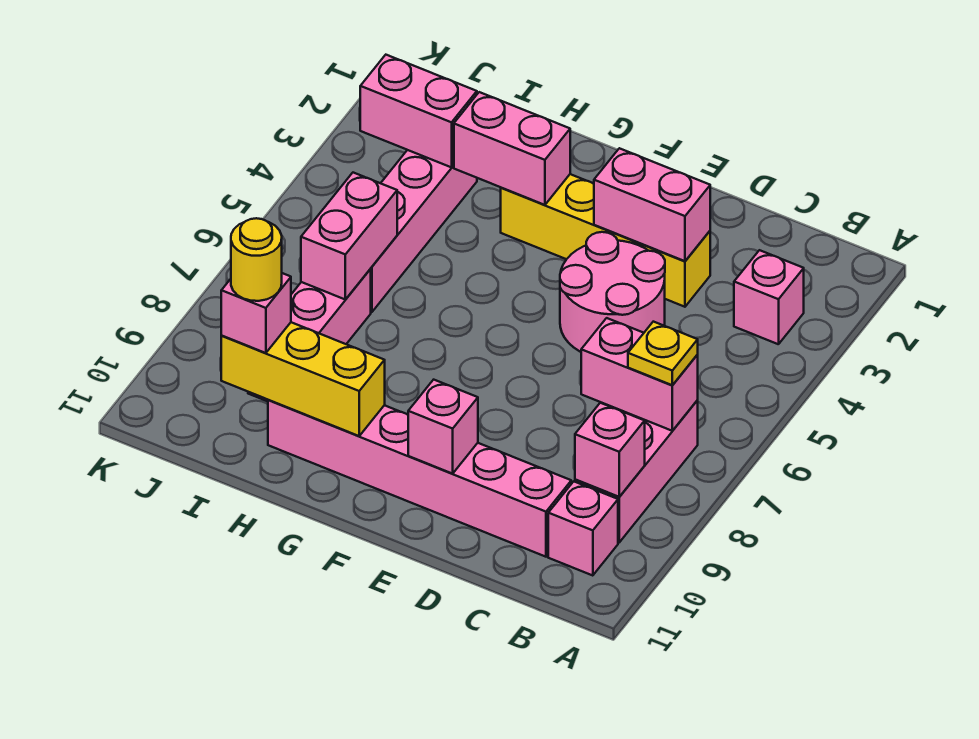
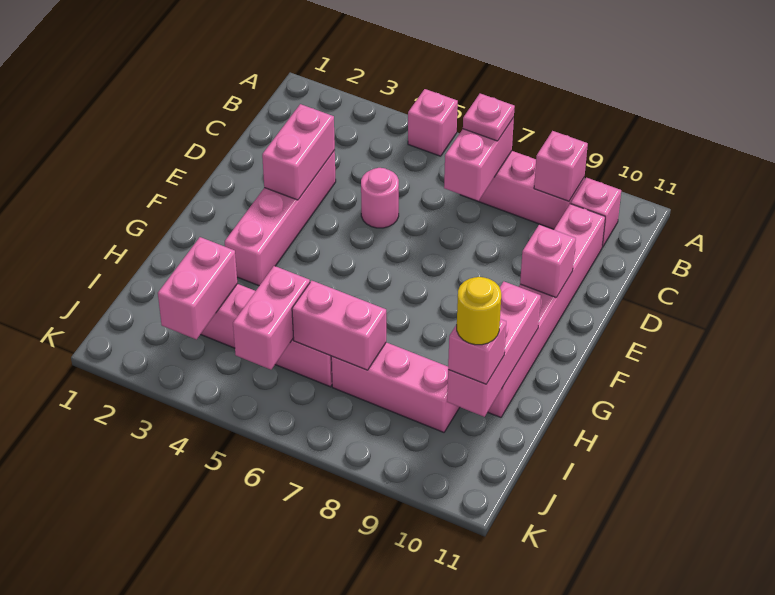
pink brick B3 level 1 -> pink brick A5 level 1
yellow plate B7 level 3 -> pink plate B7 level 3
yellow brick D3:G3 level 1 -> pink brick D3:G3 level 1
pink round brick D4:E5 level 1 -> pink round brick D5 level 1
pink brick G3:H3 level 2 -> pink brick I5:J5 level 2
yellow brick G10:I10 level 2 -> pink brick G10:I10 level 2

